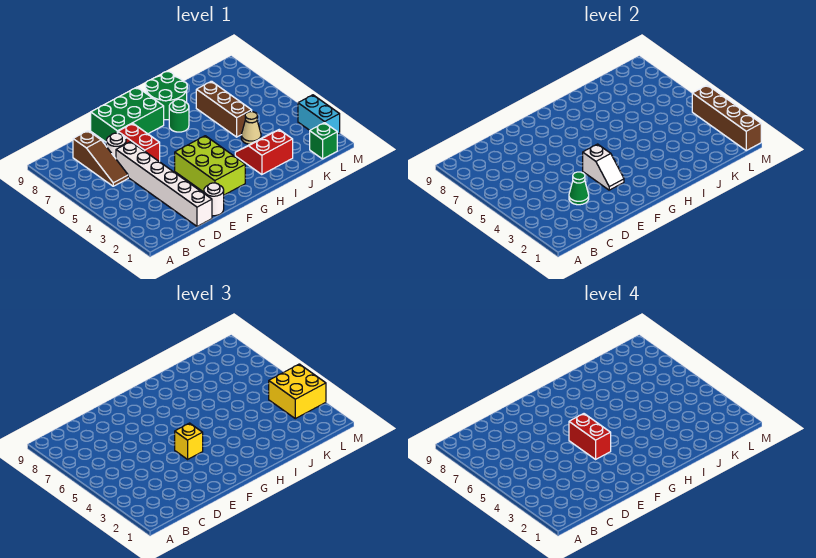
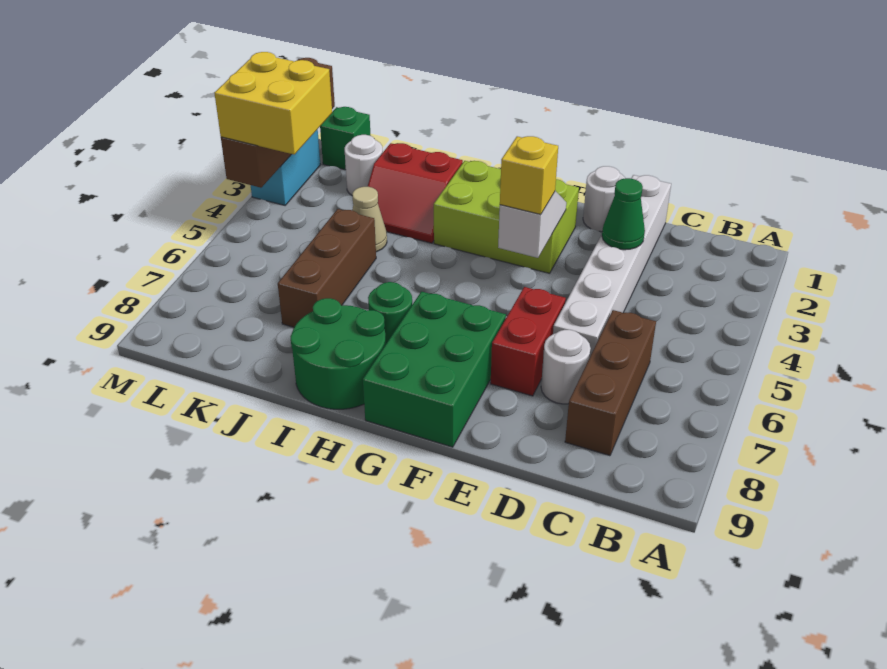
brown slope C6:C8 level 1 top 8 -> brown brick C6:C8 level 1
green brick E8:G9 level 1 -> green brick F7:G9 level 1
lime brick F2:G4 level 1 -> lime brick F2:H3 level 1
red brick F4:F5 level 4 -> none
none -> white round brick K2 level 1

